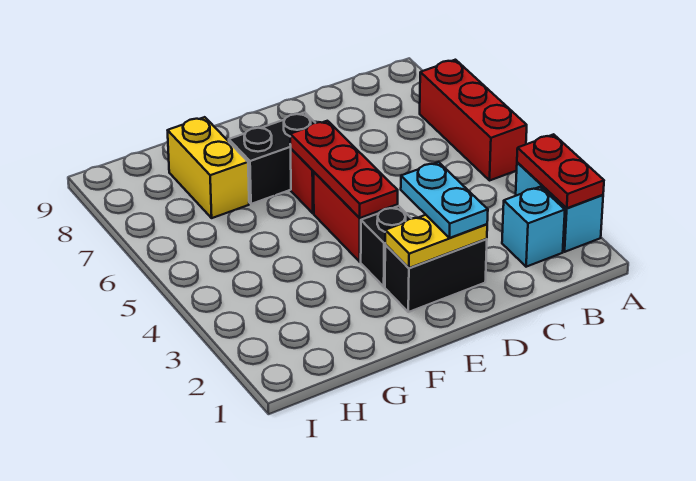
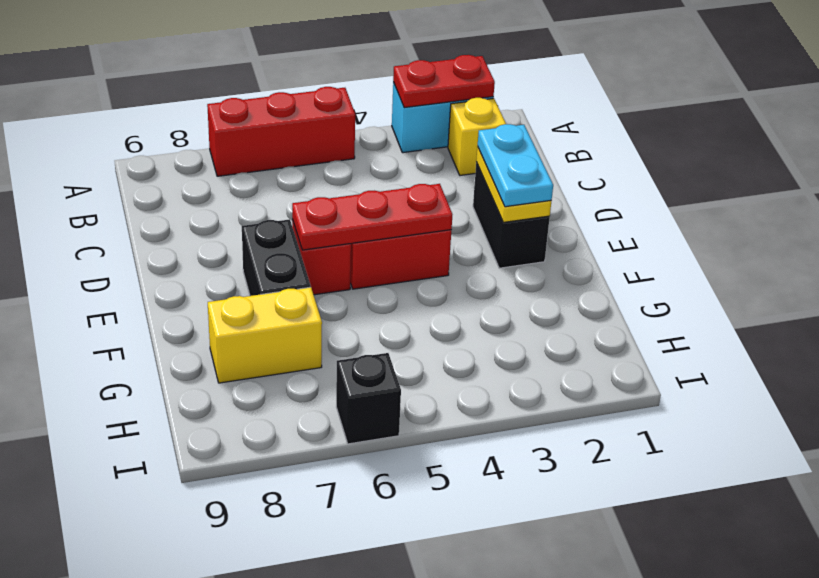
cyan brick B2 level 1 -> yellow brick B2 level 1
cyan plate D2:D3 level 3 -> cyan plate D2:E2 level 3
black brick E3 level 1 -> black brick I6 level 1

